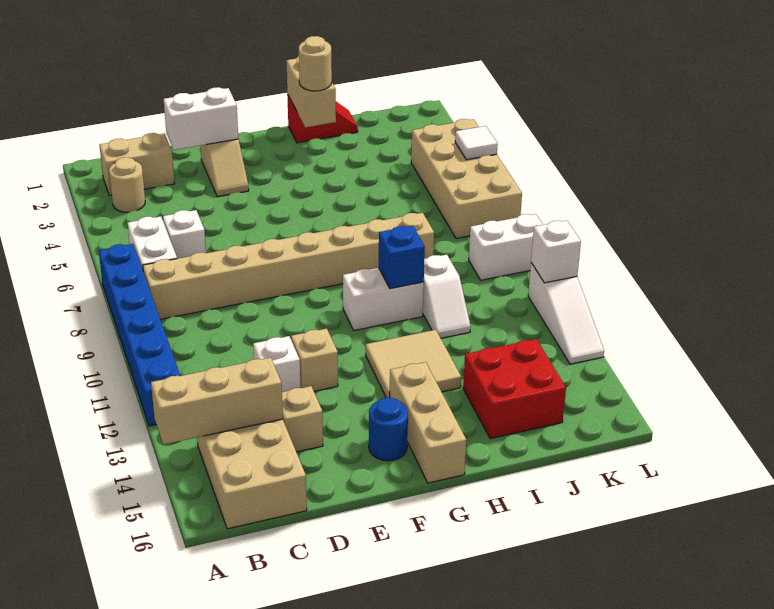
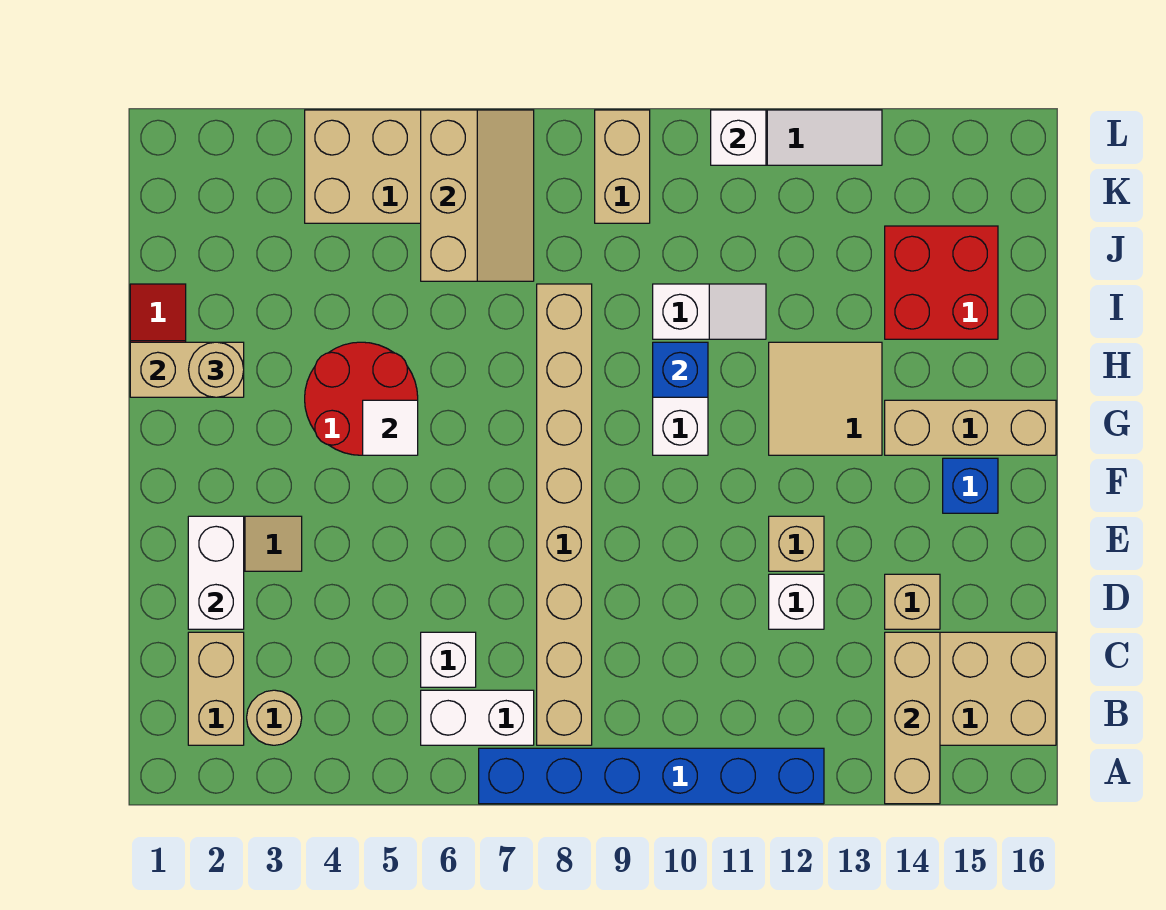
blue round brick F15 level 1 -> blue brick F15 level 1
none -> red round brick G4:H5 level 1
none -> tan slope J6:L7 level 2 top 6
white brick K9:L9 level 1 -> tan brick K9:L9 level 1
white tile L5 level 2 -> white tile G5 level 2

